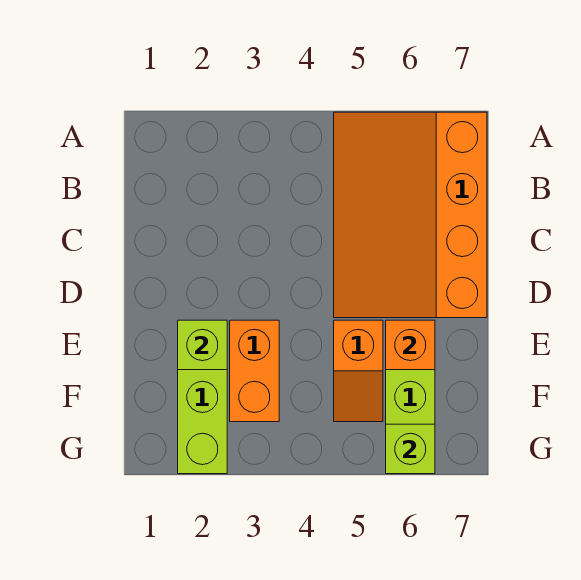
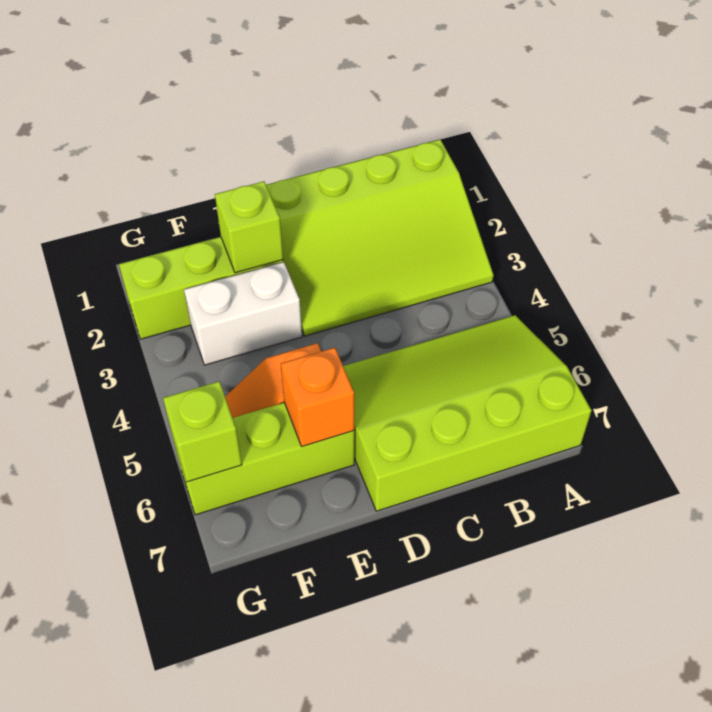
none -> lime slope A1:D3 level 1 top 1
orange slope A5:D7 level 1 top 7 -> lime slope A5:D7 level 1 top 7
orange brick E3:F3 level 1 -> white brick E3:F3 level 1

